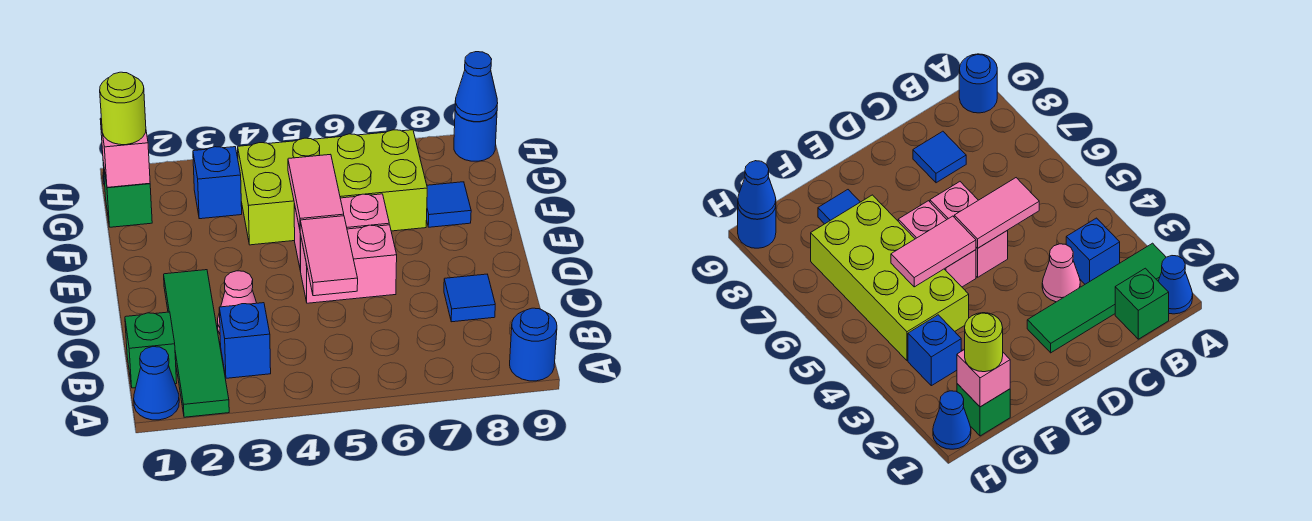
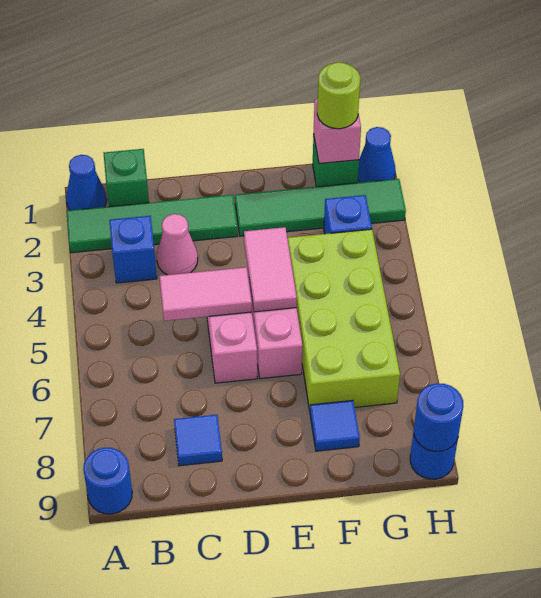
none -> green tile E2:H2 level 1
pink tile E5:F5 level 2 -> pink tile E4:E5 level 2
blue cone H9 level 2 -> blue round brick H9 level 2

